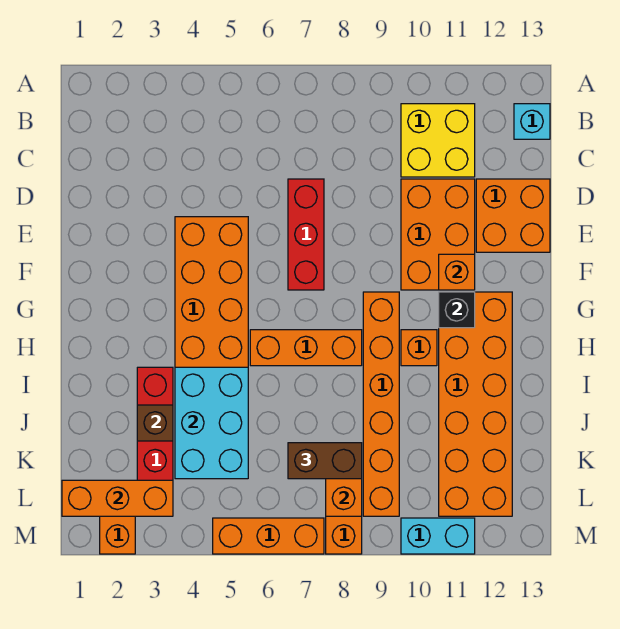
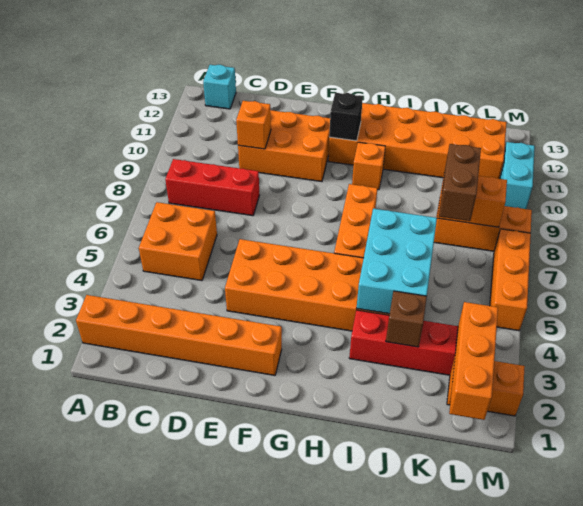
yellow brick B10:C11 level 1 -> none
red brick D7:F7 level 1 -> red brick B8:D8 level 1
orange brick D12:E13 level 1 -> orange brick B5:C6 level 1
orange brick F11 level 2 -> orange brick D10 level 2
orange brick G9:L9 level 1 -> orange brick A2:F2 level 1
cyan brick I4:K5 level 2 -> cyan brick I4:J6 level 2

